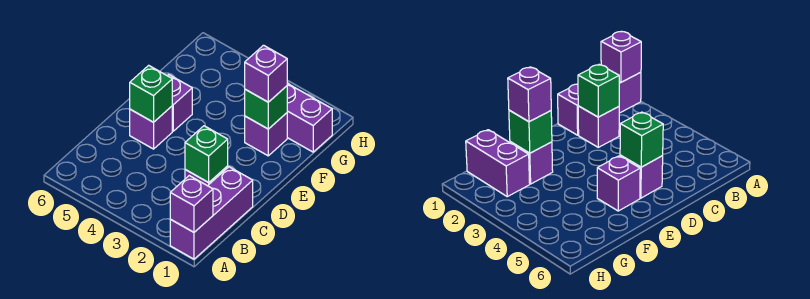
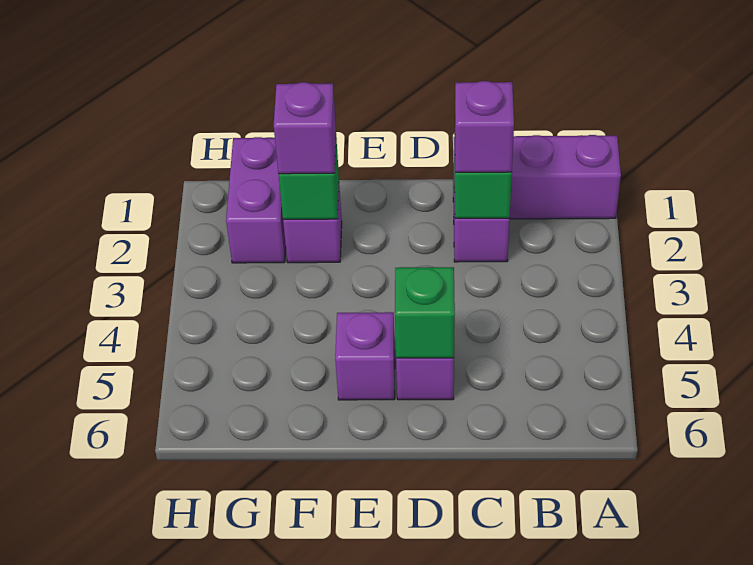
purple brick A1 level 2 -> purple brick C2 level 3

